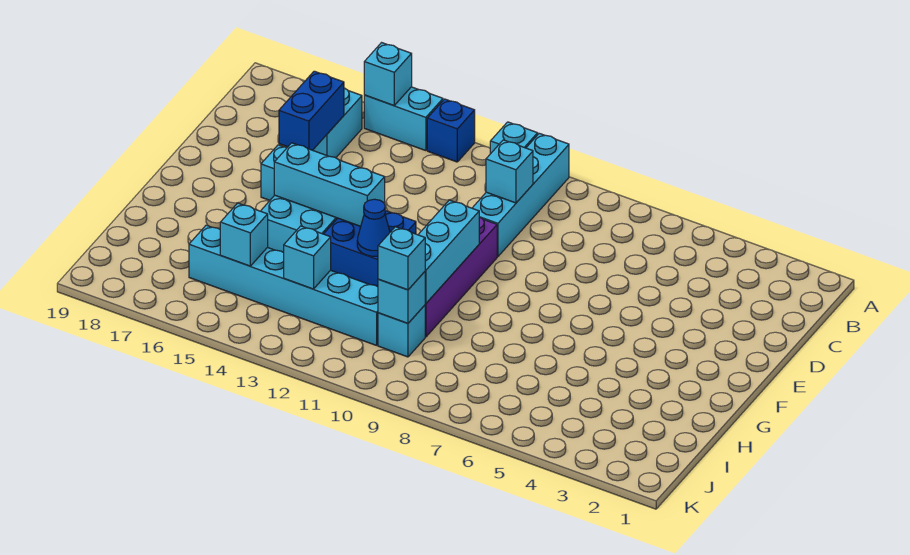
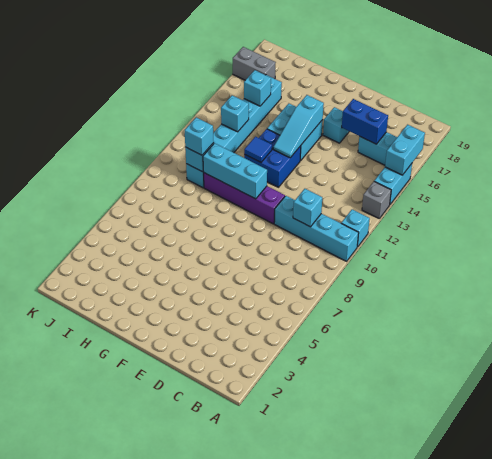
blue brick A13 level 1 -> grey brick A13 level 1
cyan brick A15 level 2 -> cyan brick A15:A16 level 2
cyan brick F13:F15 level 2 -> cyan slope F13:F15 level 2 top 15
blue cone G12 level 2 -> blue tile G12 level 2
none -> grey brick J17:K17 level 1

